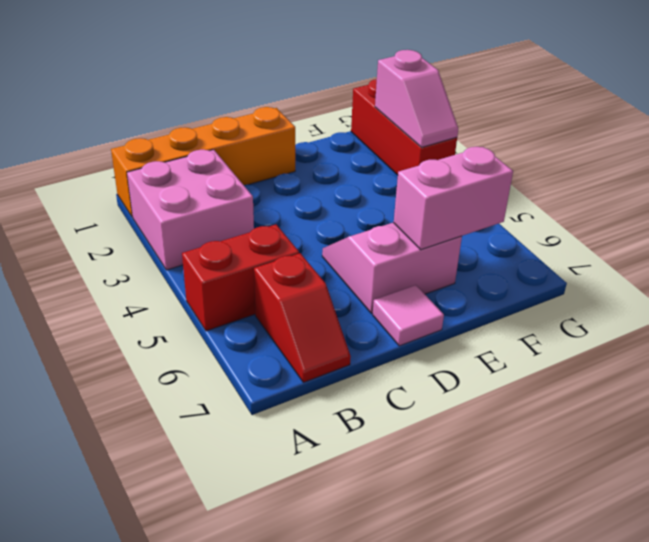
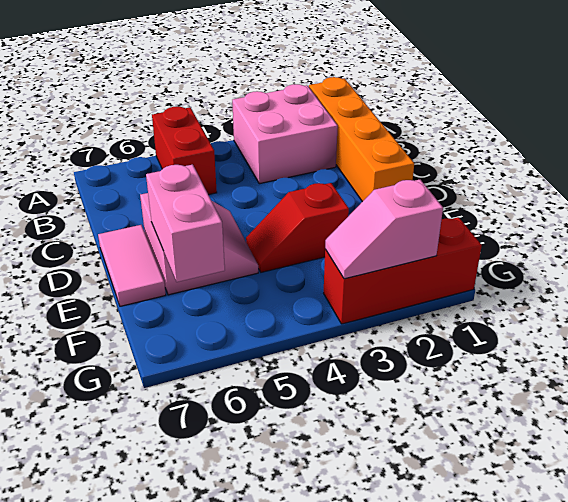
red slope B6:B7 level 1 top 6 -> red slope E3:E4 level 1 top 3
pink tile D7 level 1 -> pink tile D7:E7 level 1

